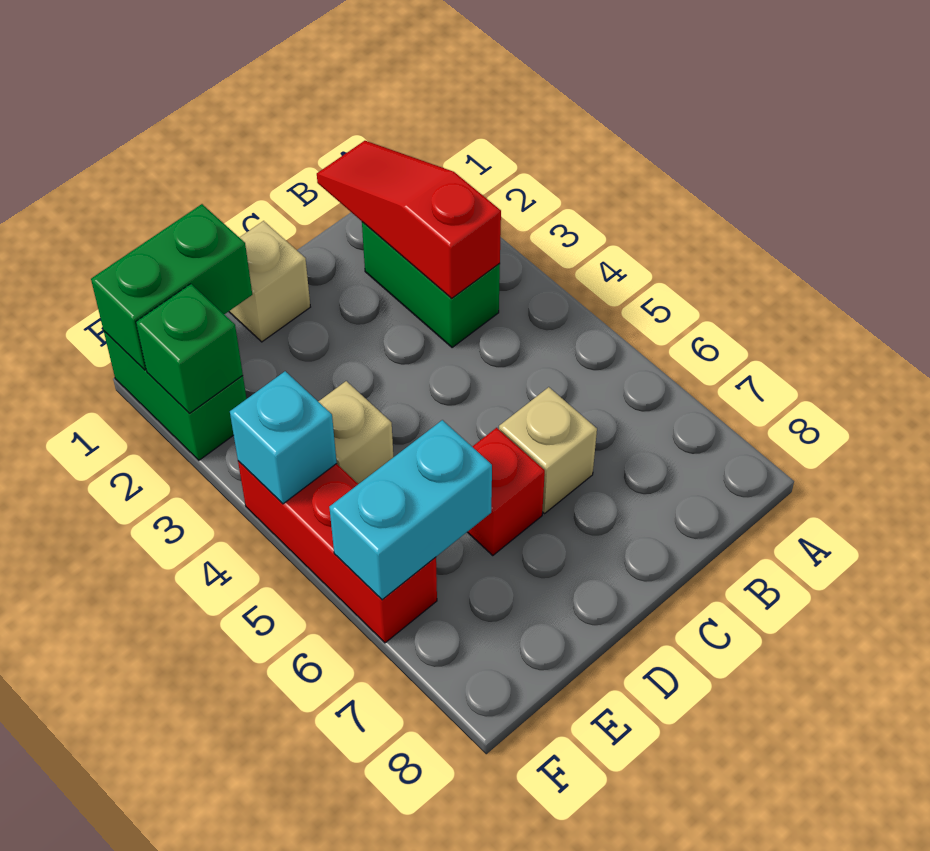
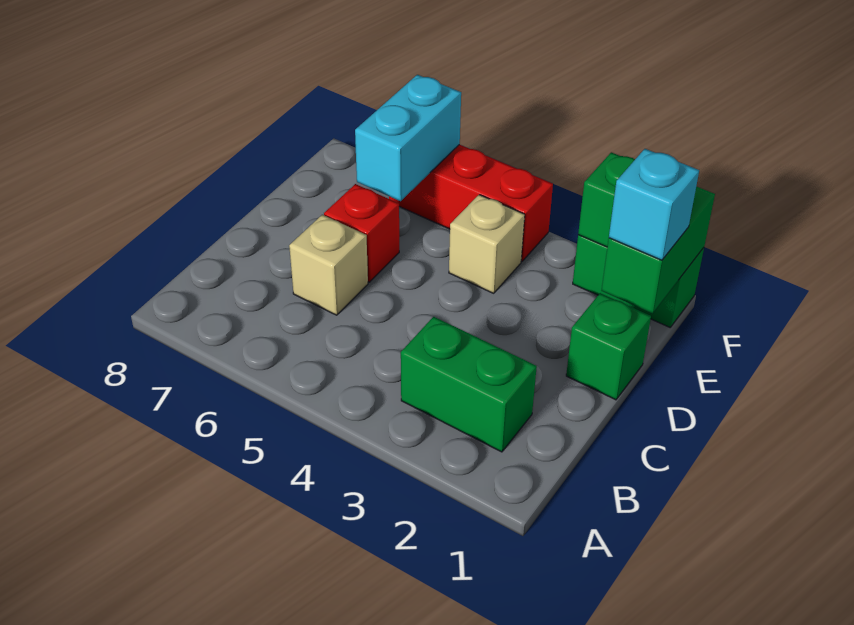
red slope B1:B3 level 2 top 3 -> none
tan brick D1 level 1 -> green brick D1 level 1
cyan brick F4 level 2 -> cyan brick E1 level 3

